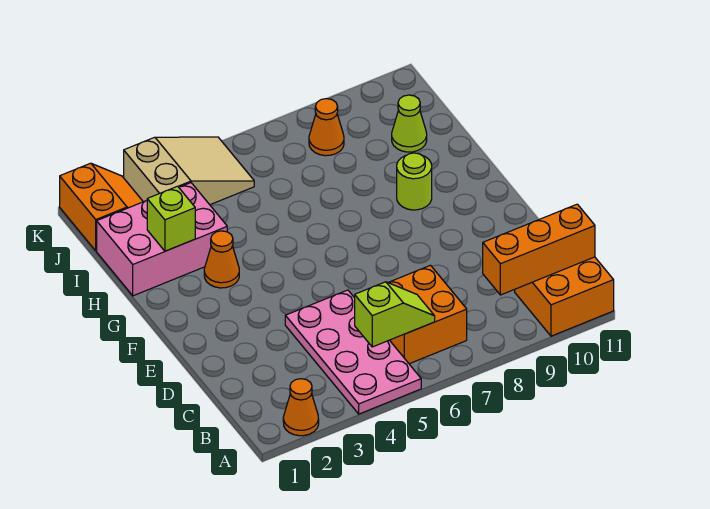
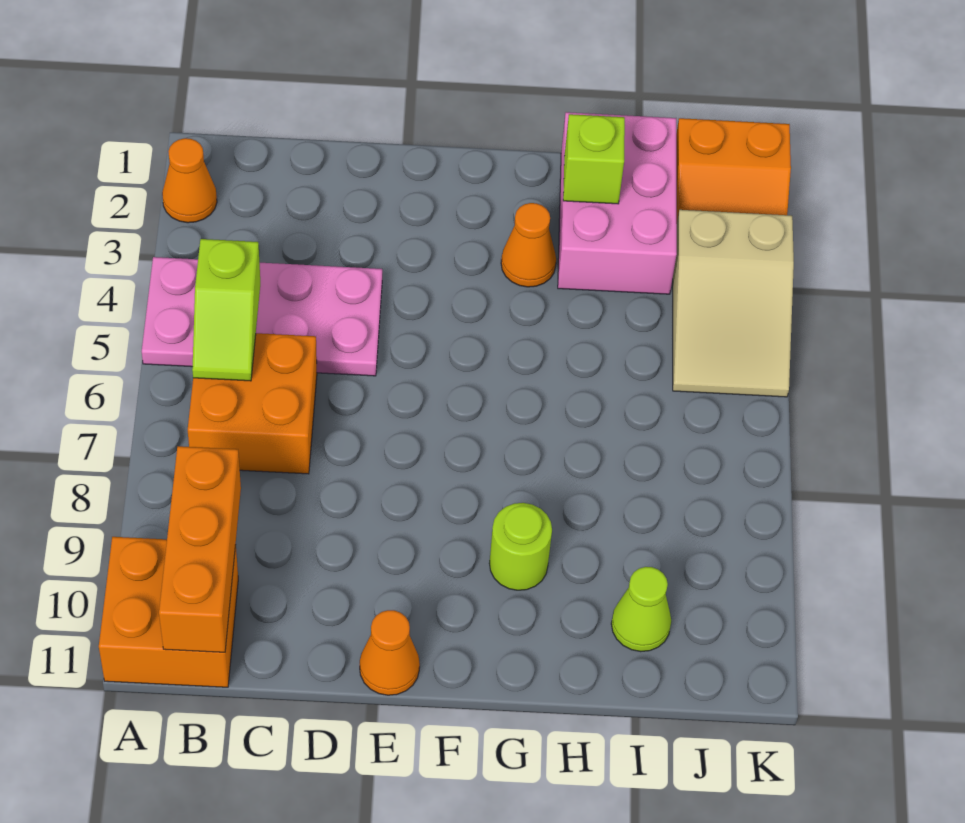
orange cone J8 level 1 -> orange cone E11 level 1

